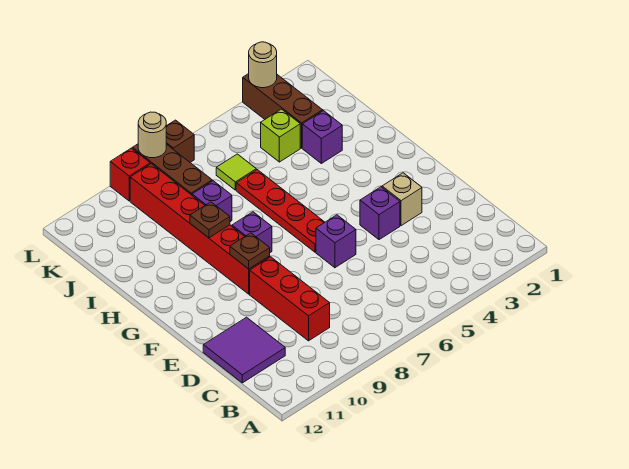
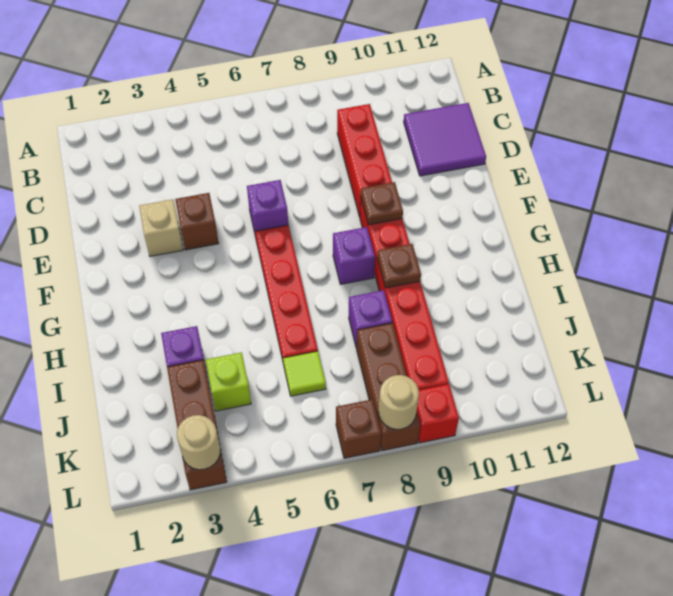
purple brick E4 level 1 -> brown brick E4 level 1

